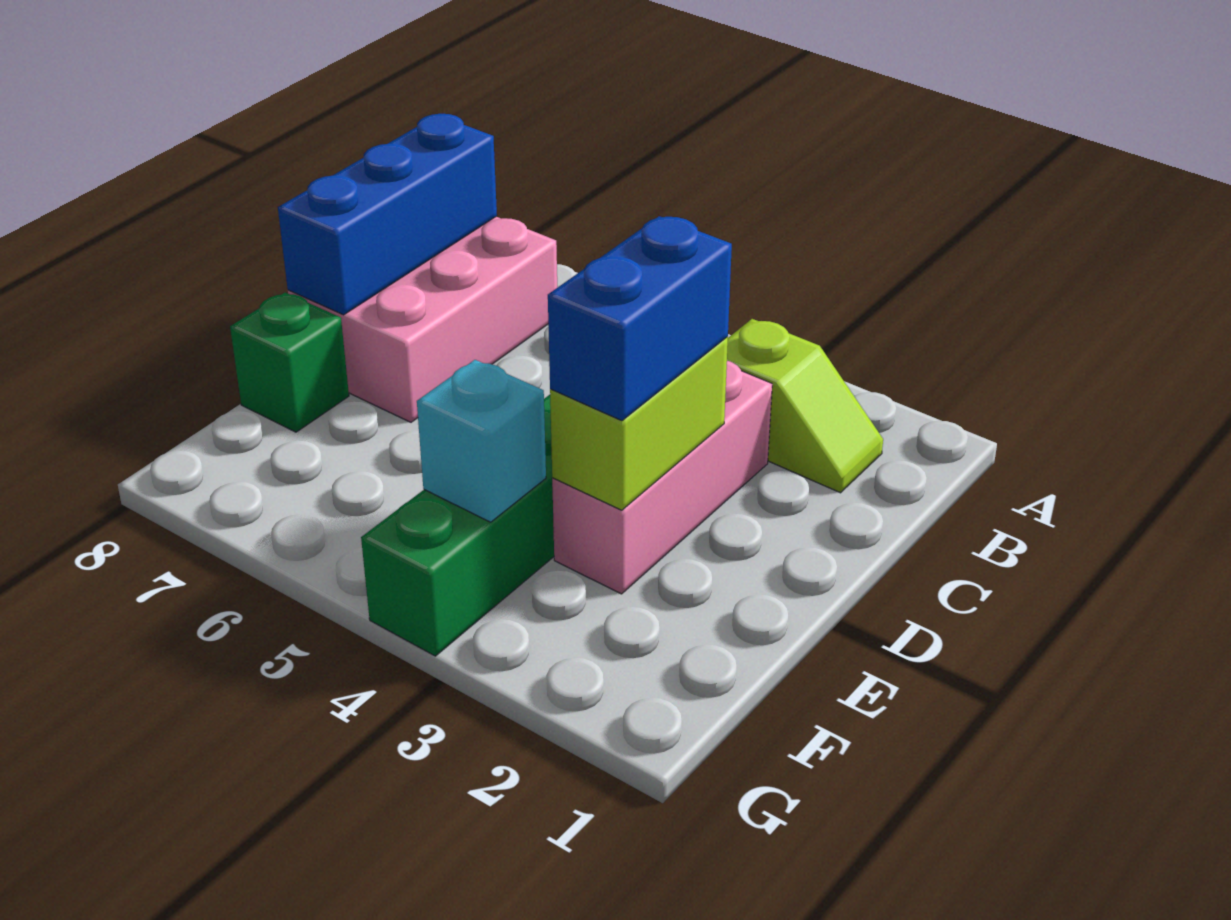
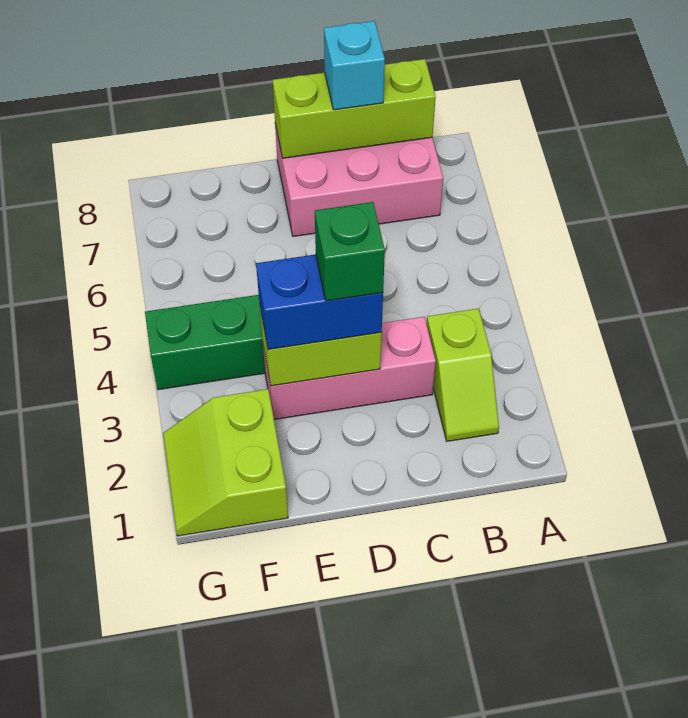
blue brick B8:D8 level 2 -> lime brick B8:D8 level 2
green brick E8 level 1 -> green brick D3 level 4
none -> lime slope F1:G2 level 1 top F
cyan brick F4 level 2 -> cyan brick C8 level 3

